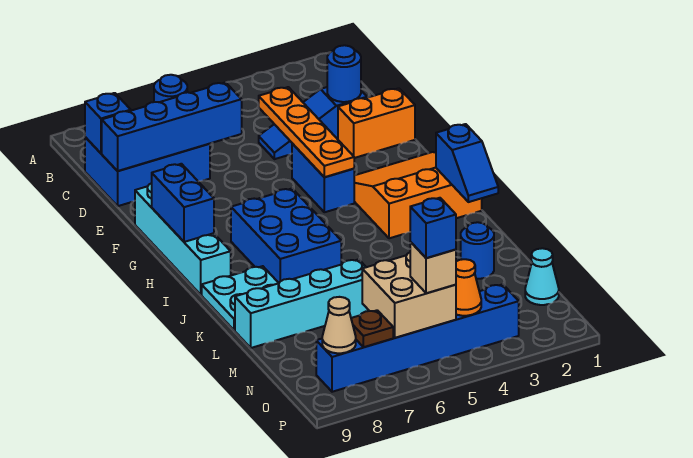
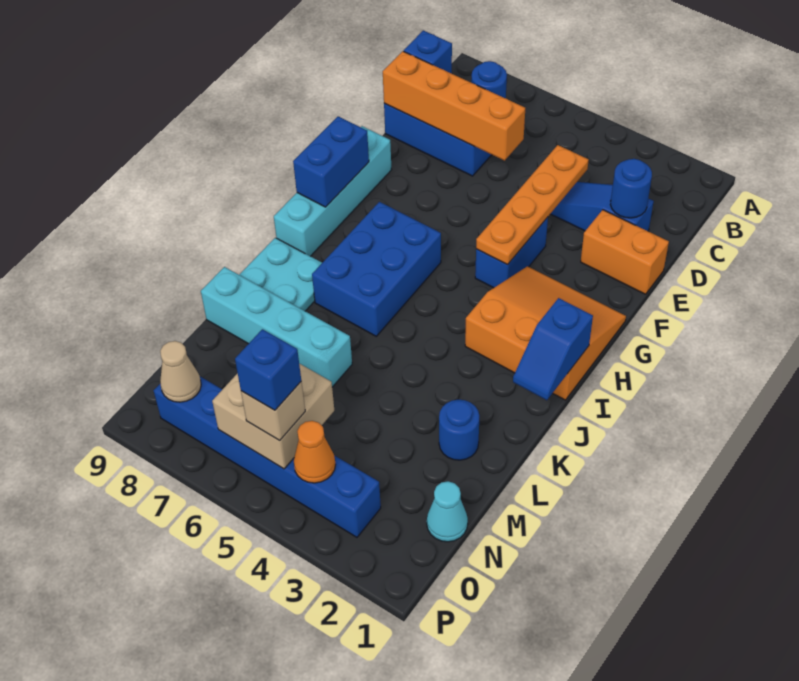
blue brick D6:D9 level 2 -> orange brick D6:D9 level 2
brown plate O7 level 2 -> none

